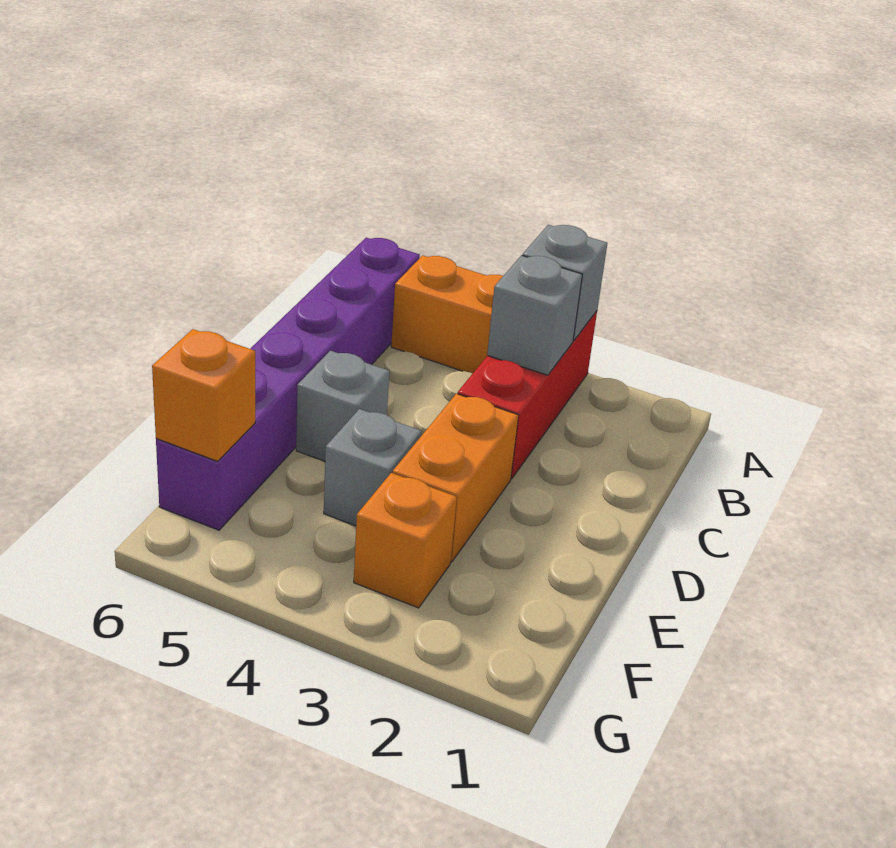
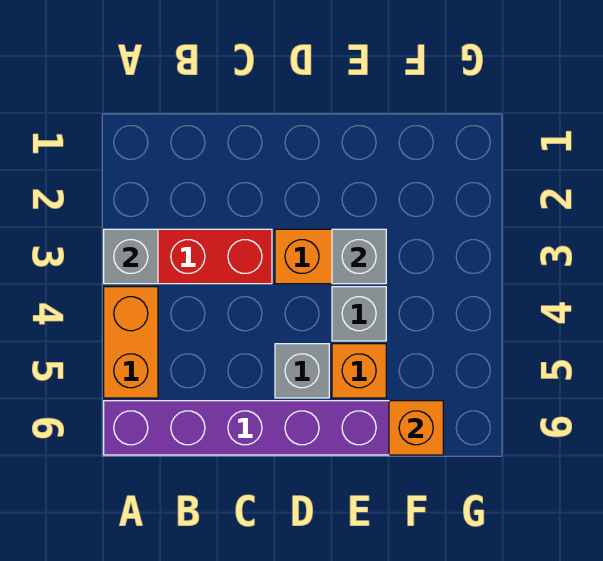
grey brick B3 level 2 -> grey brick E3 level 2
orange brick F3 level 1 -> orange brick E5 level 1

